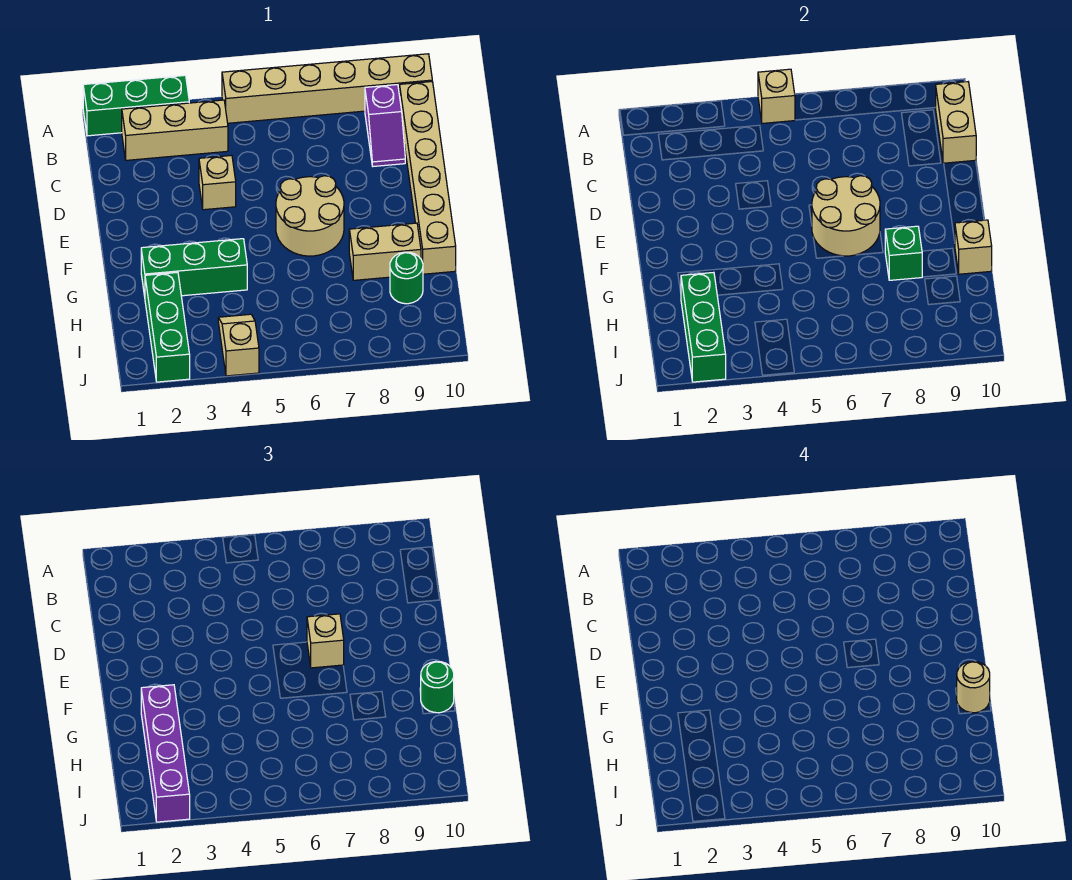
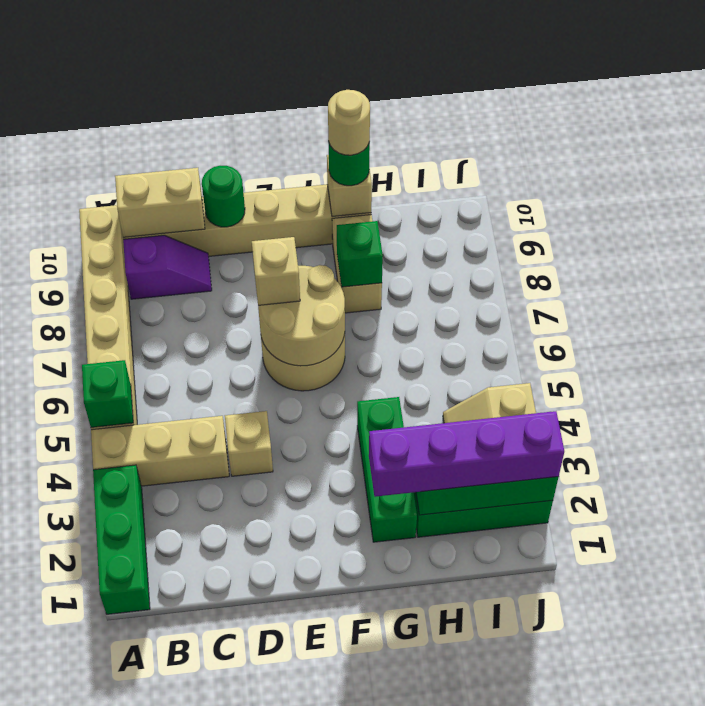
tan brick A5 level 2 -> green brick A5 level 2
tan brick B2:B4 level 1 -> tan brick A4:C4 level 1
green round brick H9 level 1 -> green round brick D10 level 2

